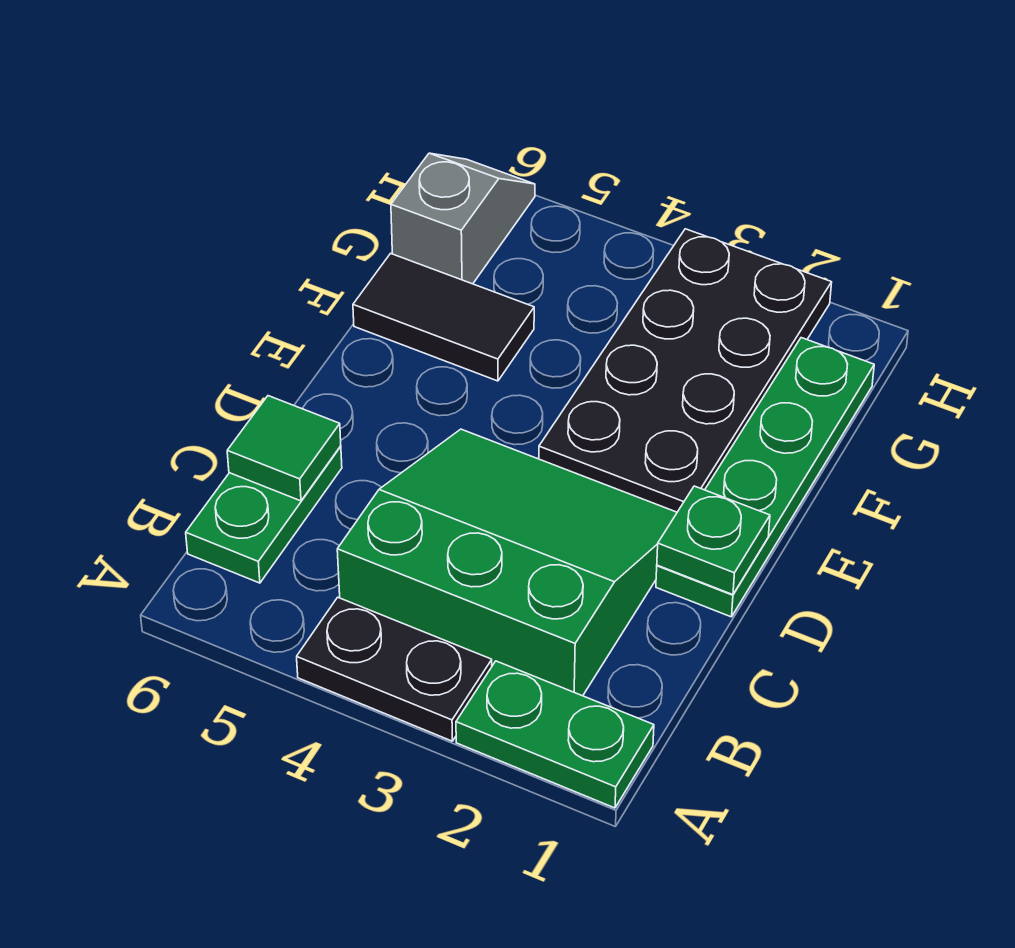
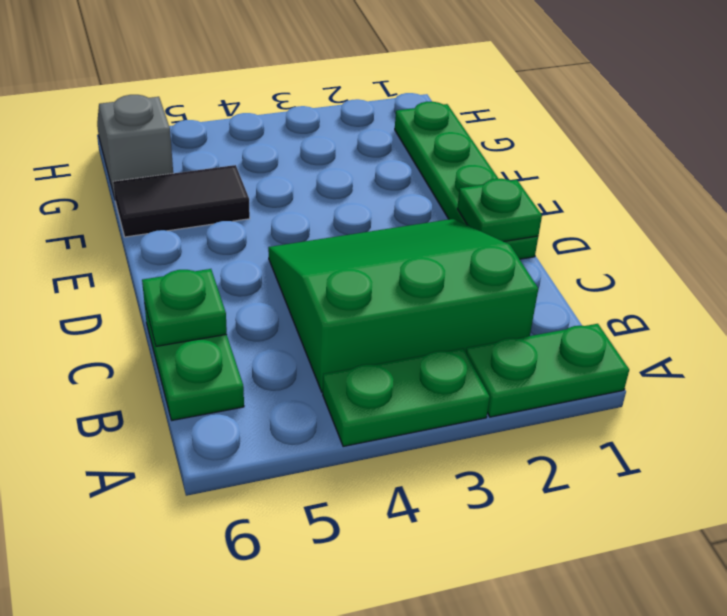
black plate A3:A4 level 1 -> green plate A3:A4 level 1
green tile C6 level 2 -> green plate C6 level 2
black plate E2:H3 level 1 -> none

